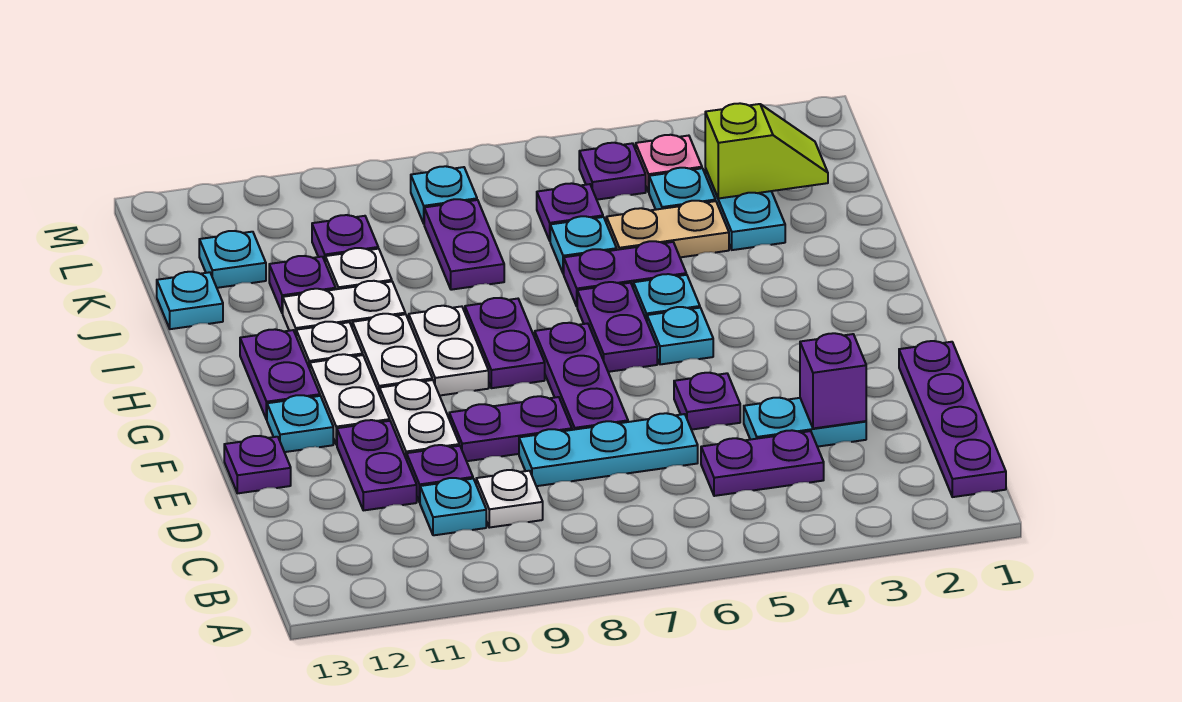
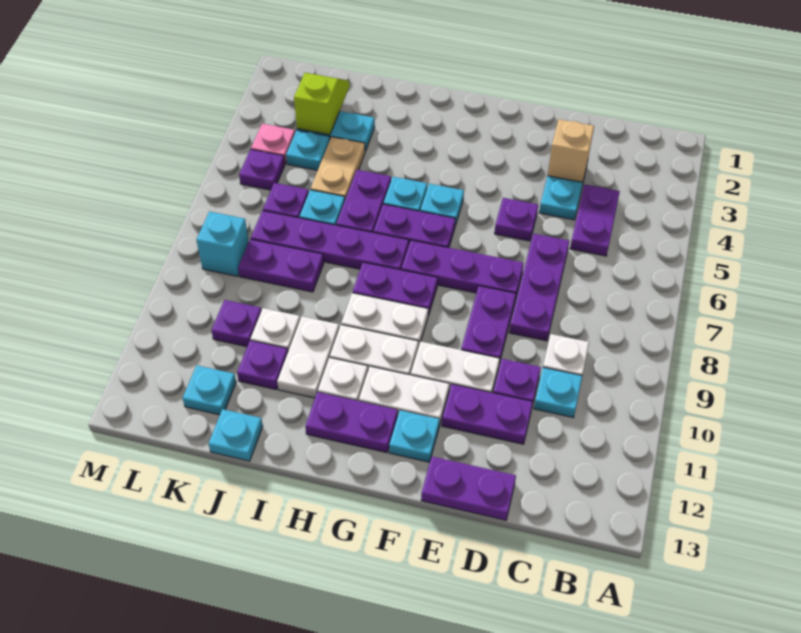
purple plate B1:E1 level 1 -> purple plate H7:K7 level 1
purple brick D3 level 2 -> tan brick D3 level 2
cyan plate D6:D8 level 1 -> purple plate D6:D8 level 1
purple plate E13 level 1 -> purple plate D13:E13 level 1
cyan plate L8 level 1 -> cyan brick L8 level 1

